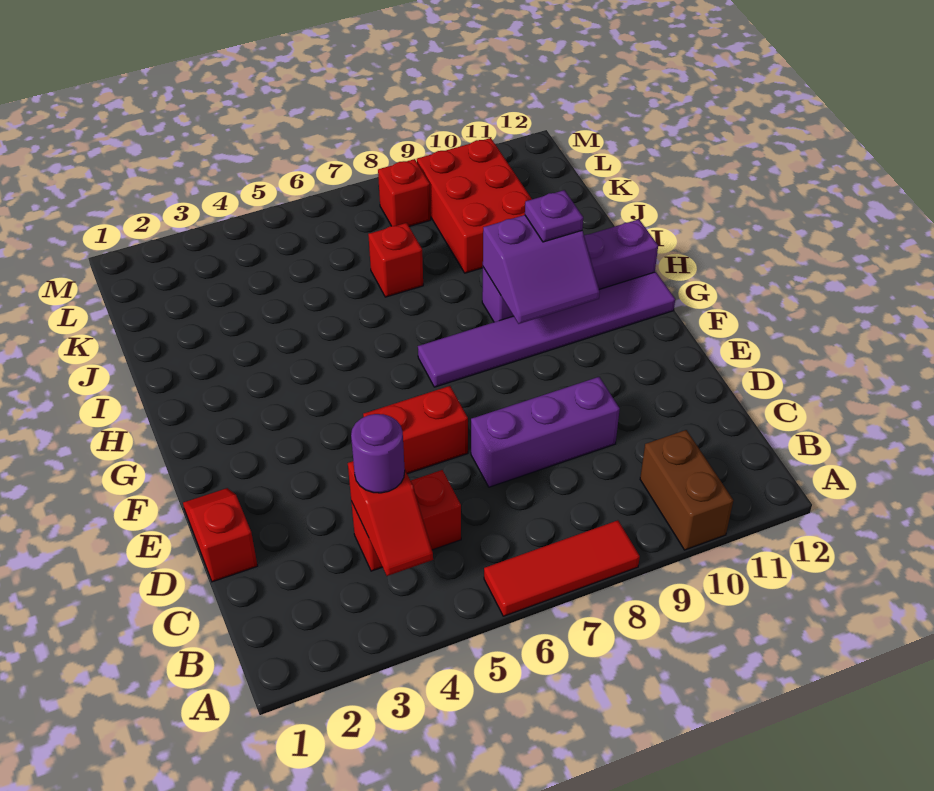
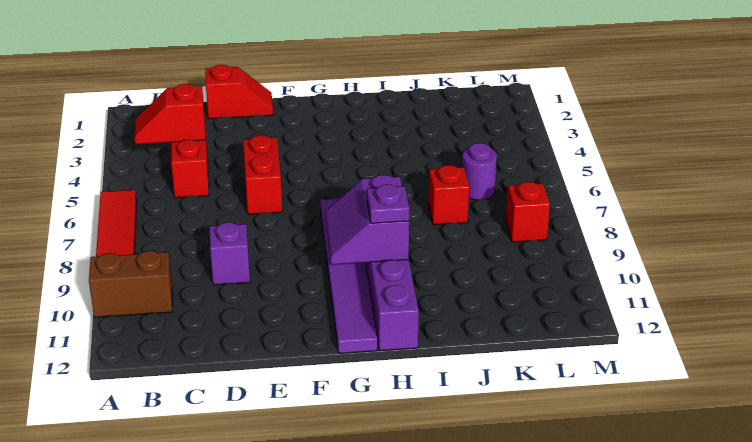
purple round brick C4 level 3 -> purple round brick K6 level 1
purple brick D7:D9 level 1 -> purple brick D9 level 1
red brick J9:L10 level 1 -> none

